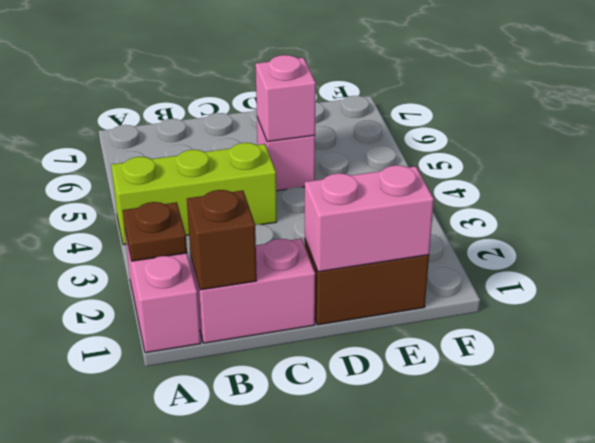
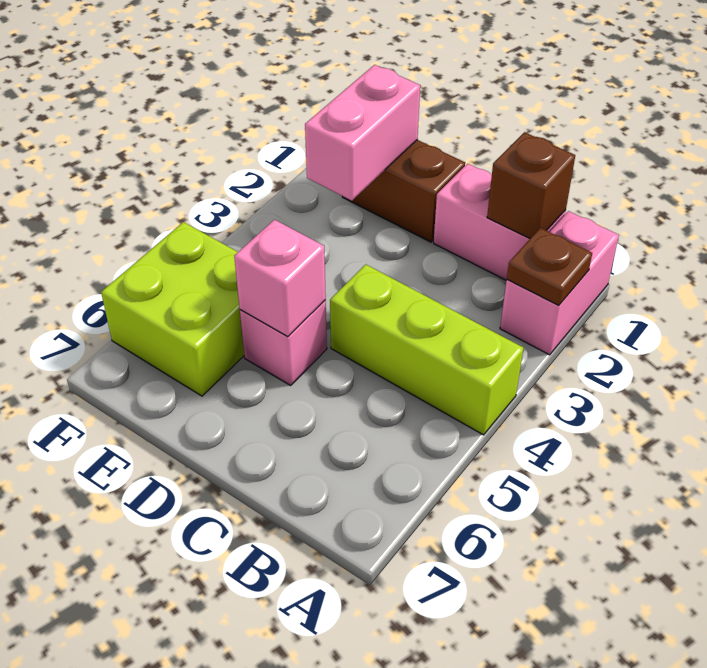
pink brick D1:E1 level 2 -> pink brick E1:E2 level 2
none -> lime brick E5:F6 level 1

